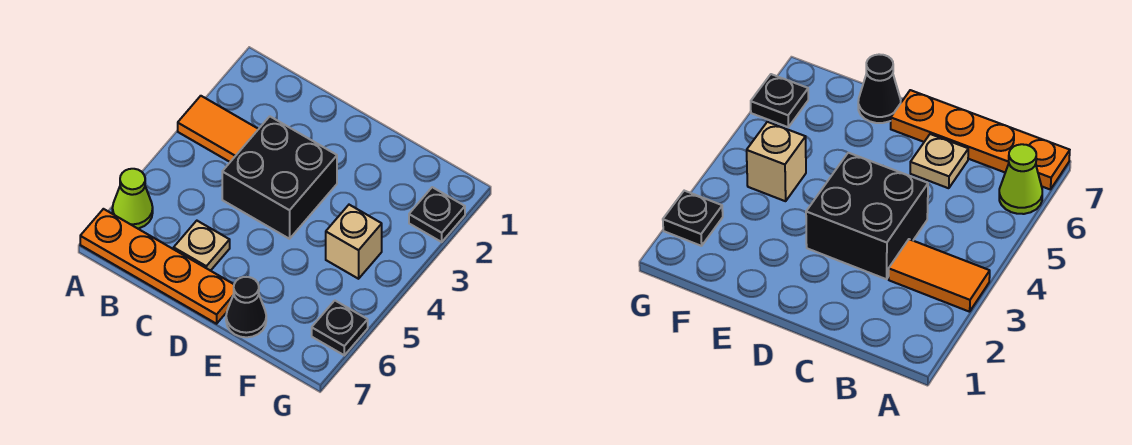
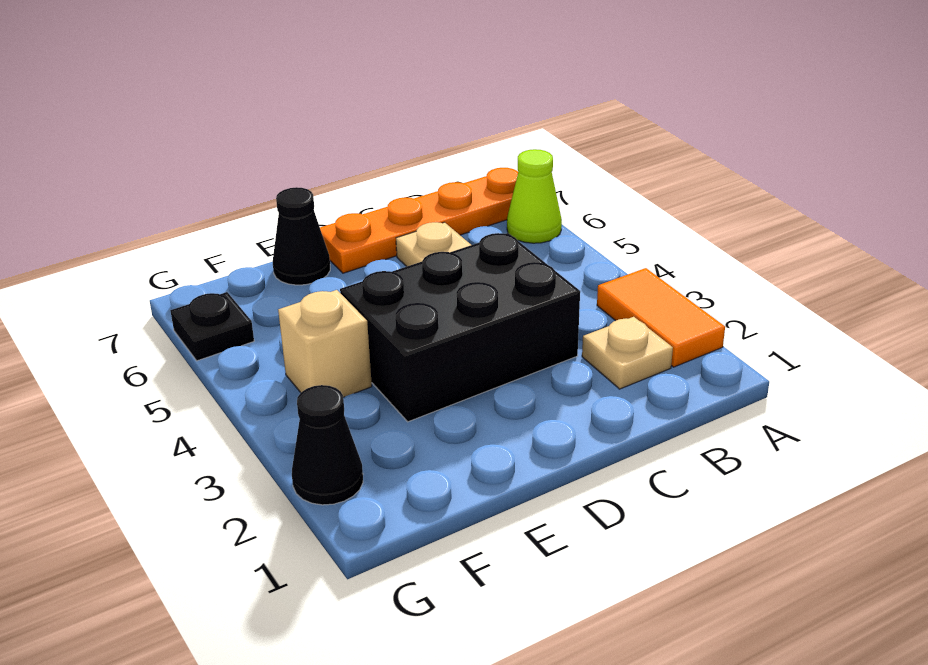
orange tile A3:B3 level 1 -> orange tile A2:A3 level 1
none -> tan plate B2 level 1
black brick C3:D4 level 1 -> black brick C3:E4 level 1
black plate G2 level 1 -> black cone G2 level 1

